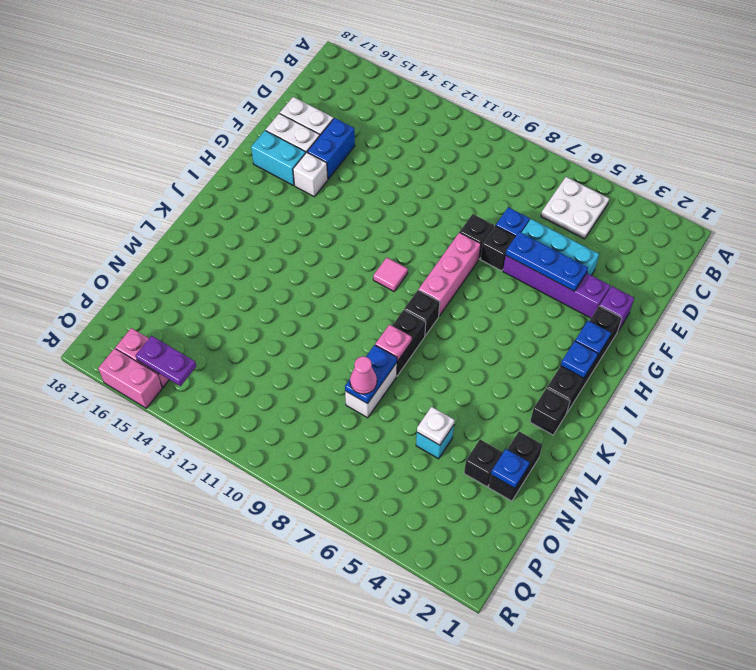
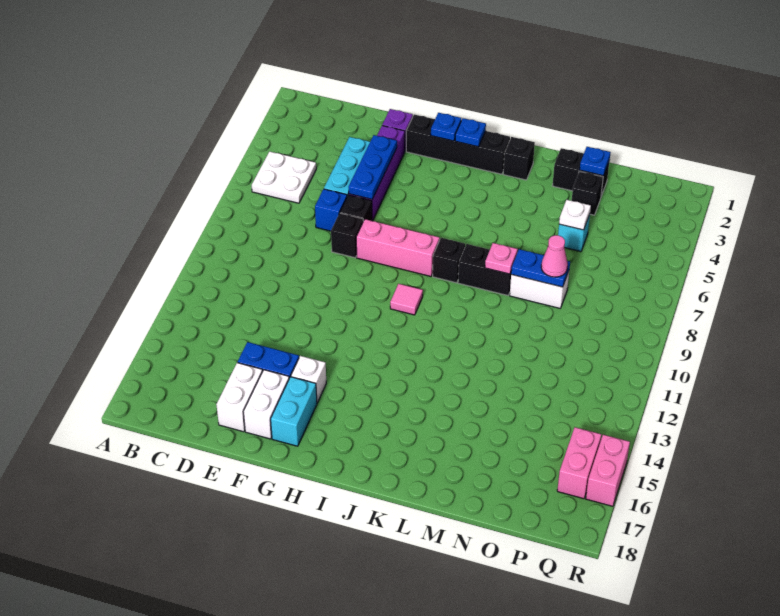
purple plate Q14:Q15 level 2 -> none

